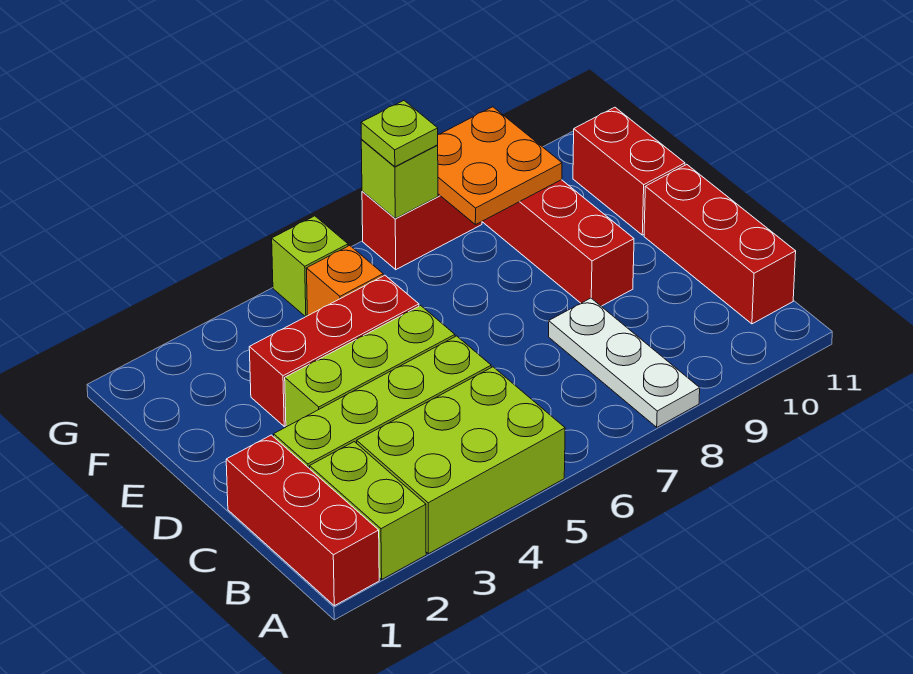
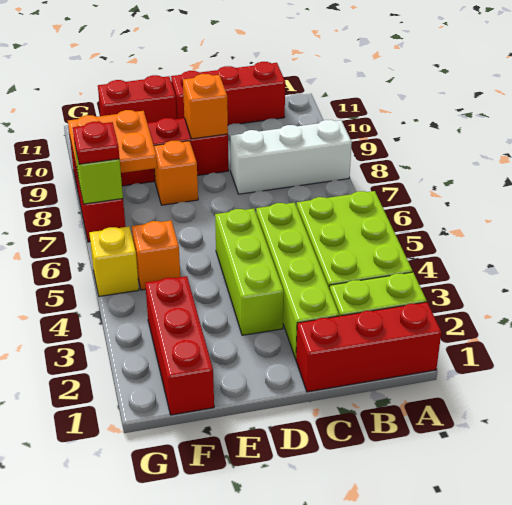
white plate A8:C8 level 1 -> white brick A8:C8 level 1
none -> orange brick D9 level 2
red brick E3:E5 level 1 -> red brick F1:F3 level 1
none -> orange brick E8 level 1
lime brick G5 level 1 -> yellow brick G5 level 1
lime plate G7 level 3 -> red plate G7 level 3

